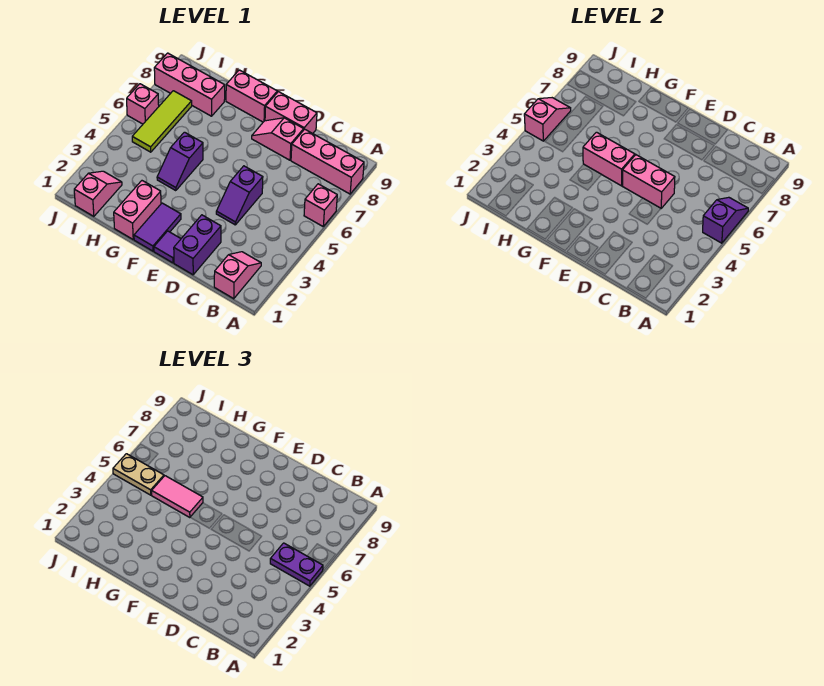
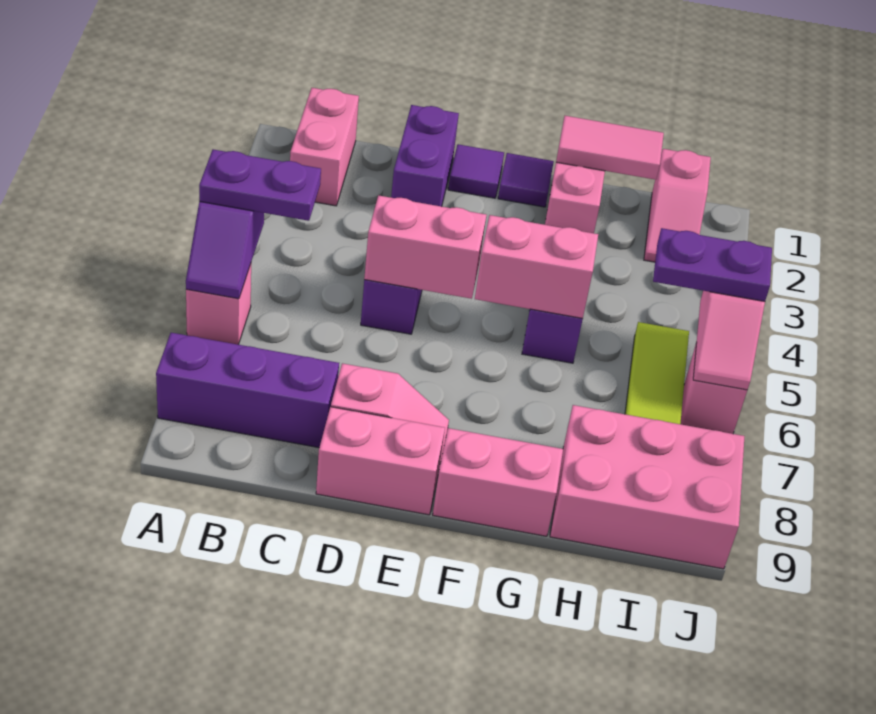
pink brick A8:C8 level 1 -> purple brick A8:C8 level 1
pink slope B1:B2 level 1 top 1 -> pink brick B1:B2 level 1
purple tile F1:F2 level 1 -> purple tile F1 level 1
pink tile G5:H5 level 3 -> pink tile G1:H1 level 2
pink brick H8:J8 level 1 -> pink brick H8:J9 level 1
tan plate I5:J5 level 3 -> purple plate I5:J5 level 3

